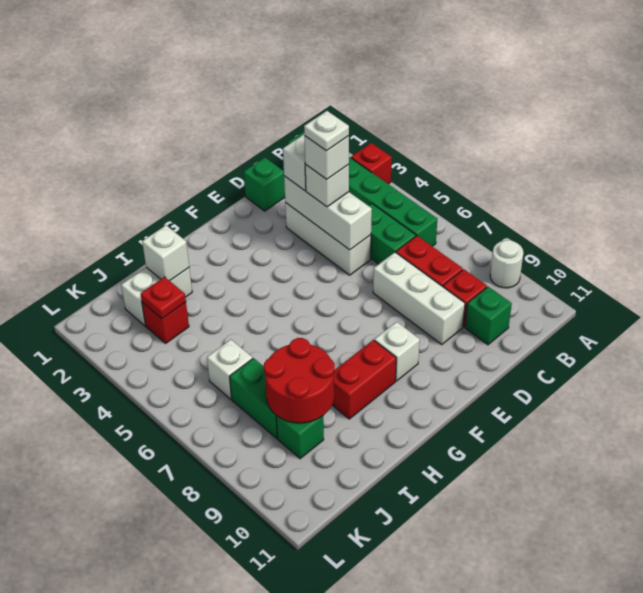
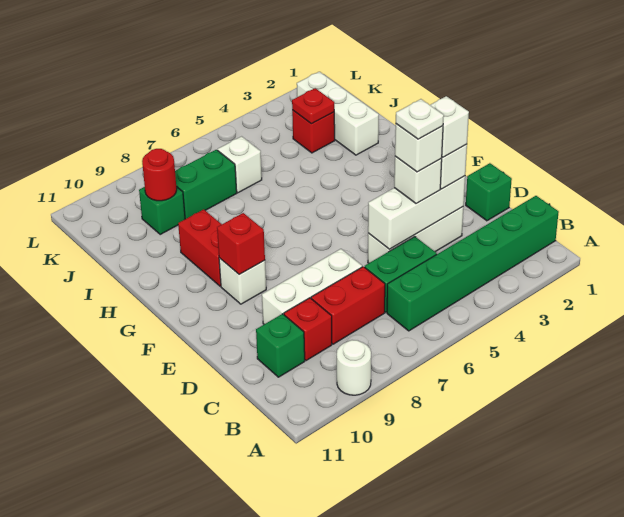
red brick A3 level 1 -> red brick F9 level 2
white brick I2:J2 level 1 -> white brick I2:K2 level 1
white brick I2 level 2 -> white brick D3 level 4
red round brick I8:J9 level 2 -> red round brick J9 level 2

